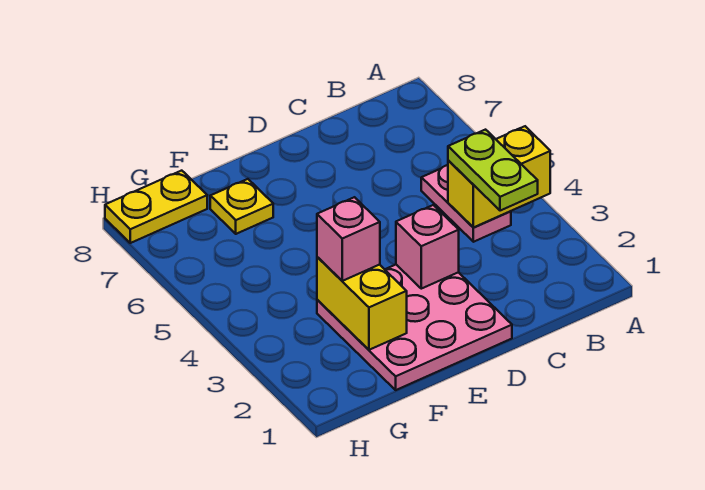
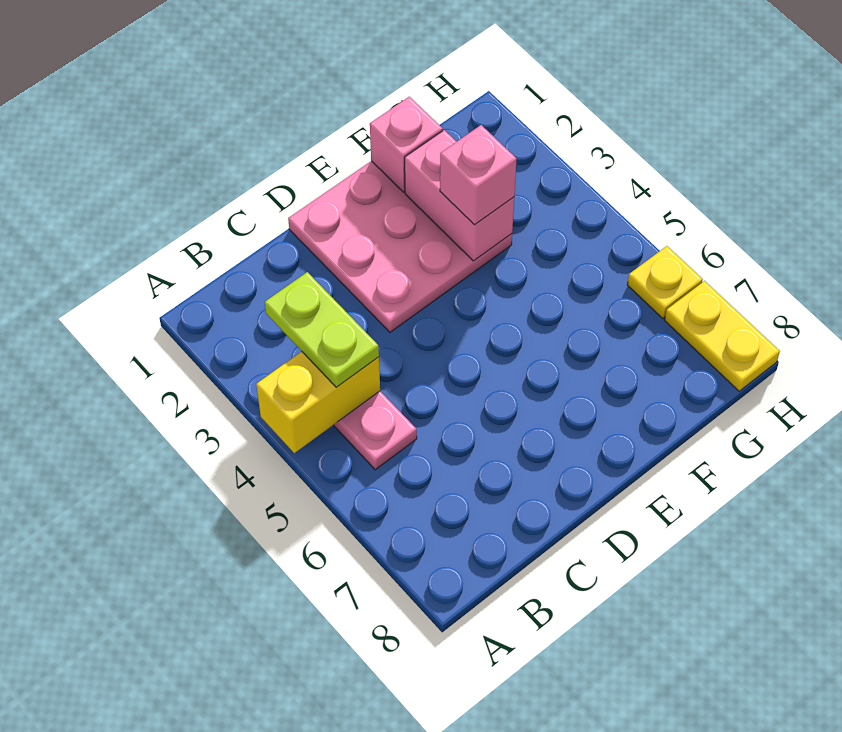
pink brick D3 level 2 -> pink brick F1 level 2
yellow brick F2:F3 level 2 -> pink brick F2:F3 level 2
yellow plate F7 level 1 -> yellow plate H6 level 1
yellow plate G8:H8 level 1 -> yellow plate H7:H8 level 1

